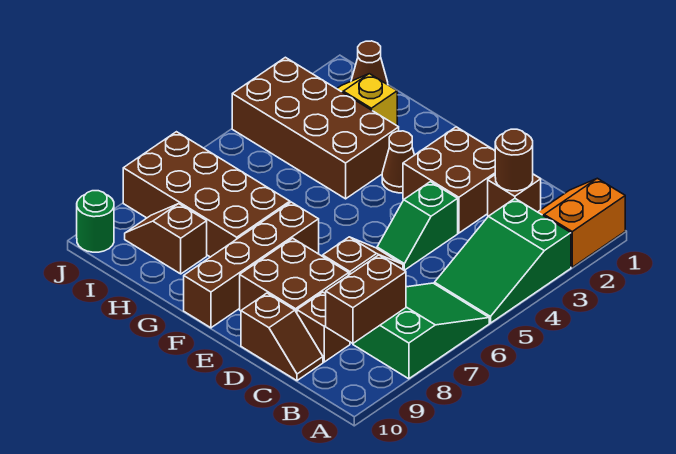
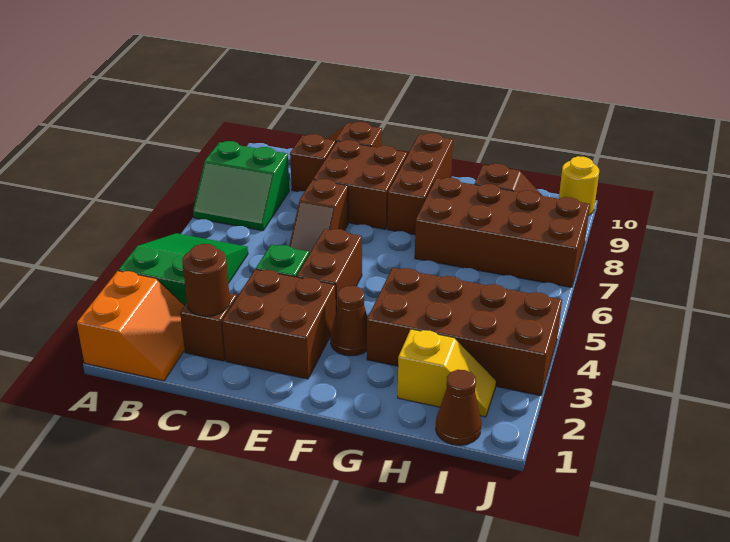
green slope A6:B8 level 1 top 8 -> green slope A7:B8 level 1 top 8
brown brick B8:B9 level 2 -> brown brick E4:E5 level 1
brown brick F7:F10 level 1 -> brown brick F8:F10 level 1
green round brick J10 level 1 -> yellow round brick J10 level 1

